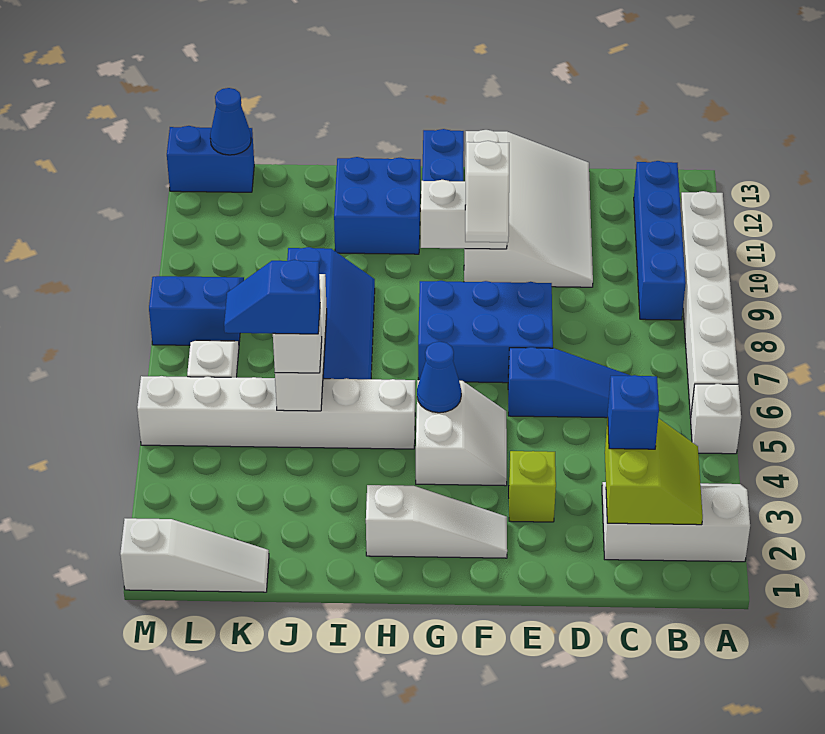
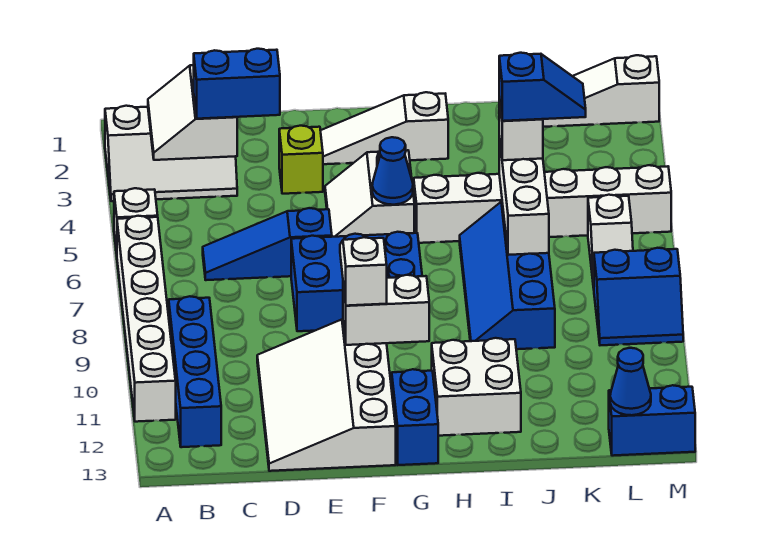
lime slope B2:C3 level 2 top C -> white slope B2:C3 level 2 top C
blue brick C3 level 3 -> blue brick C3:D3 level 3
blue brick H11:I12 level 1 -> white brick H11:I12 level 1

